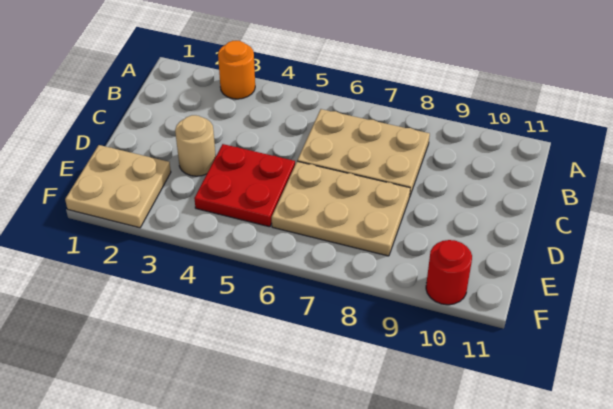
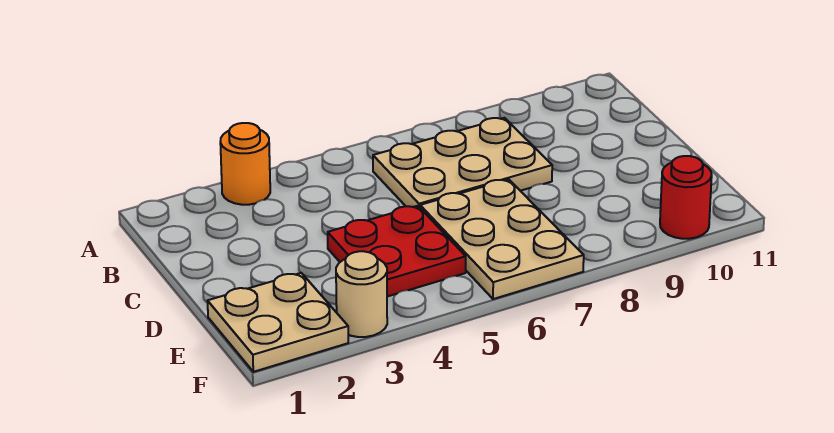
tan round brick D3 level 1 -> tan round brick F3 level 1
tan plate D6:E8 level 1 -> tan plate D6:F7 level 1

